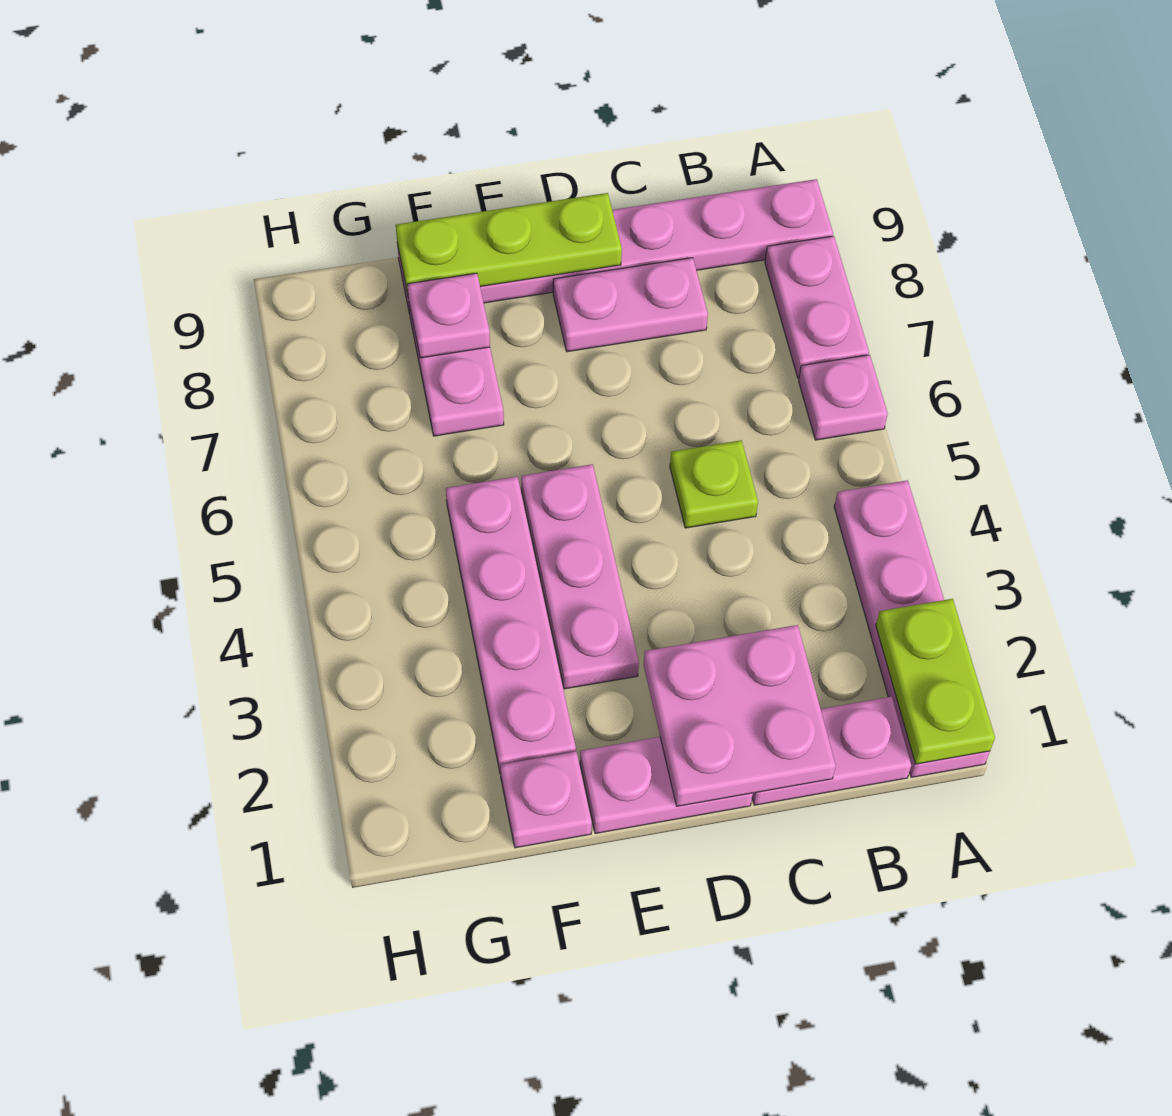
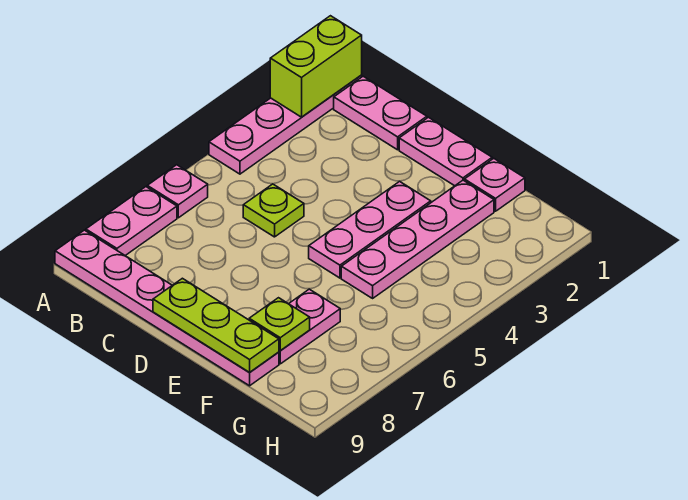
lime plate A1:A2 level 2 -> lime brick A1:A2 level 2
pink plate C1:D2 level 2 -> none
pink plate C8:D8 level 1 -> none
pink plate F8 level 2 -> lime plate F8 level 2

